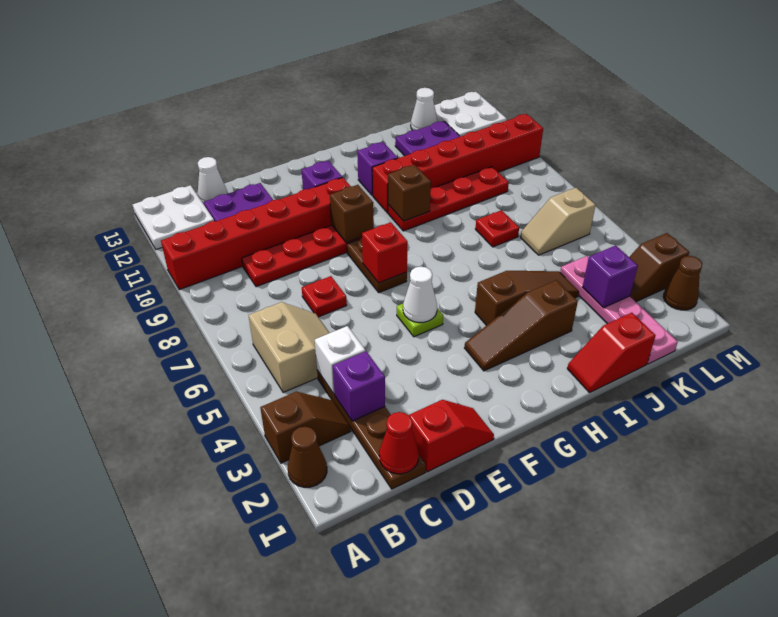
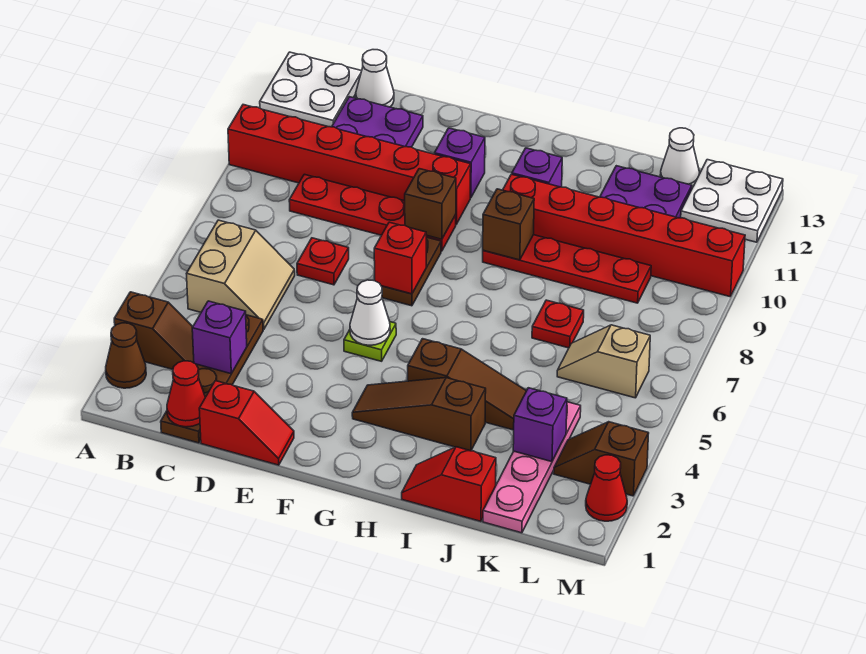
white brick C4 level 2 -> none
brown cone M2 level 1 -> red cone M2 level 1

